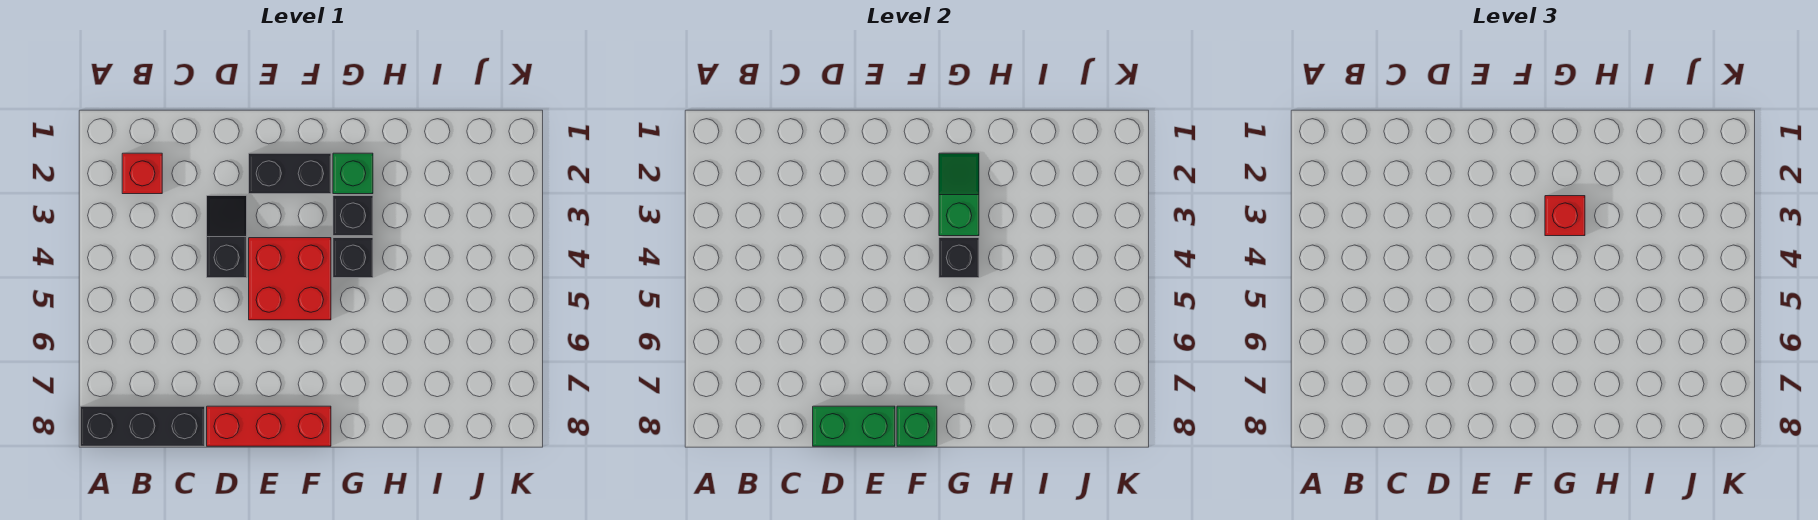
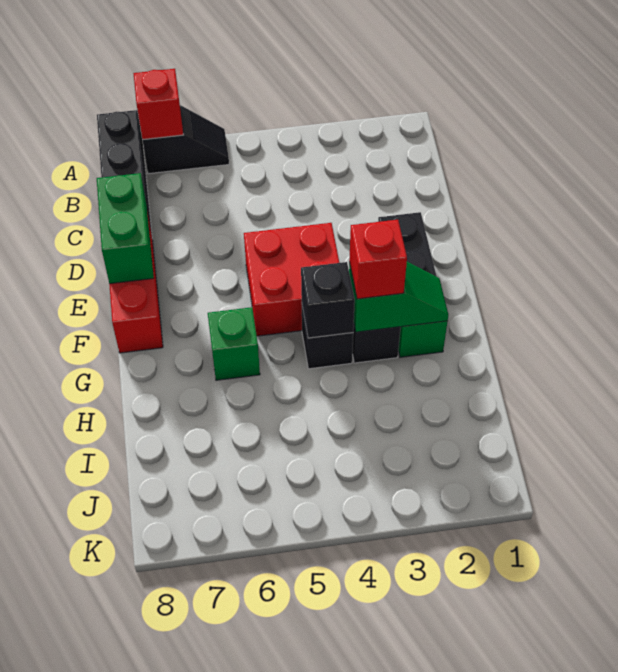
red brick B2 level 1 -> red brick A7 level 2
black slope D3:D4 level 1 top 4 -> black slope A6:A7 level 1 top 7
green brick F8 level 2 -> green brick G6 level 1

